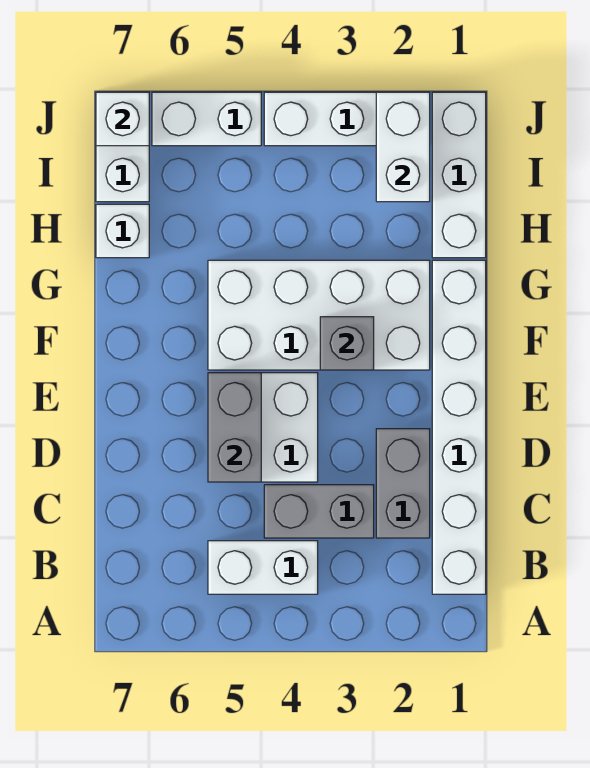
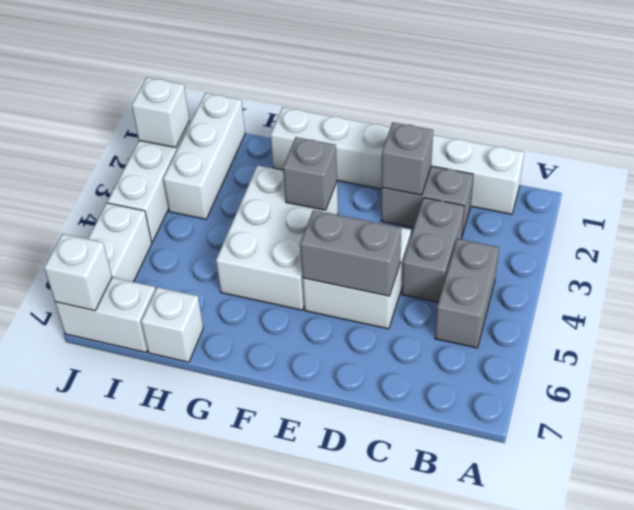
white brick B4:B5 level 1 -> grey brick B4:B5 level 1
none -> grey brick D2 level 2
white brick F2:G5 level 1 -> white brick F3:G5 level 1
white brick H1:J1 level 1 -> white brick I1:I3 level 1
white brick I2:J2 level 2 -> white brick J2 level 2

